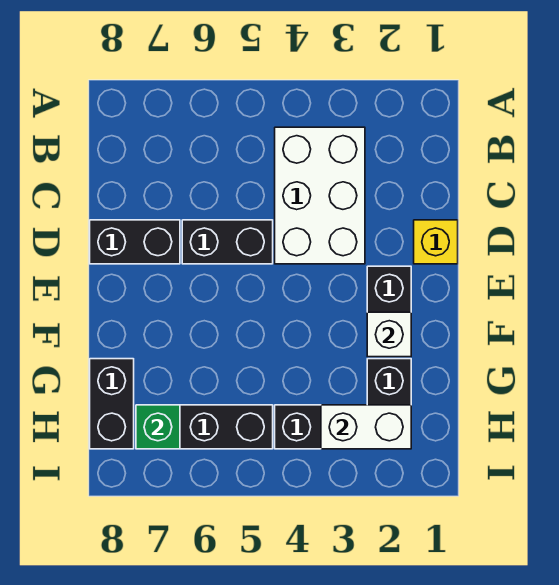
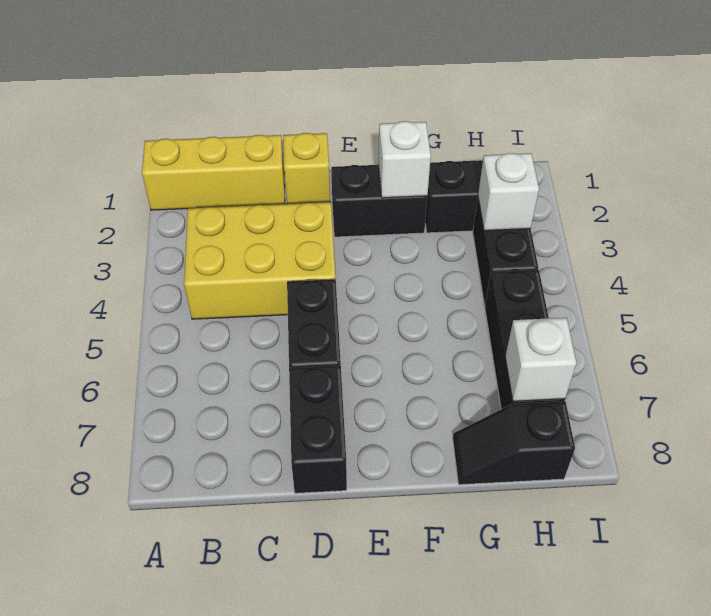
none -> yellow brick A1:C1 level 1
white brick B3:D4 level 1 -> yellow brick B3:D4 level 1
black brick G8:H8 level 1 -> black slope G8:H8 level 1 top H
white brick H2:H3 level 2 -> white brick H3 level 2
green brick H7 level 2 -> white brick H7 level 2

